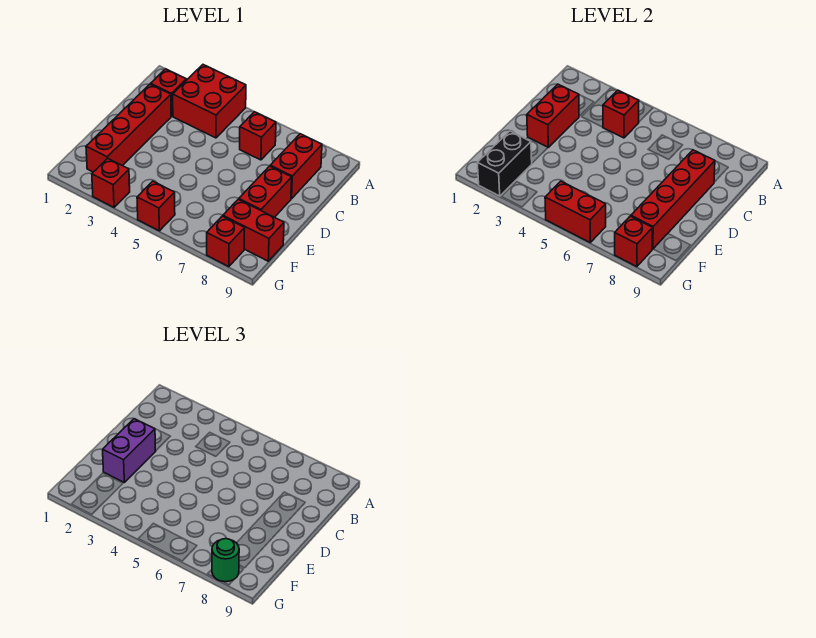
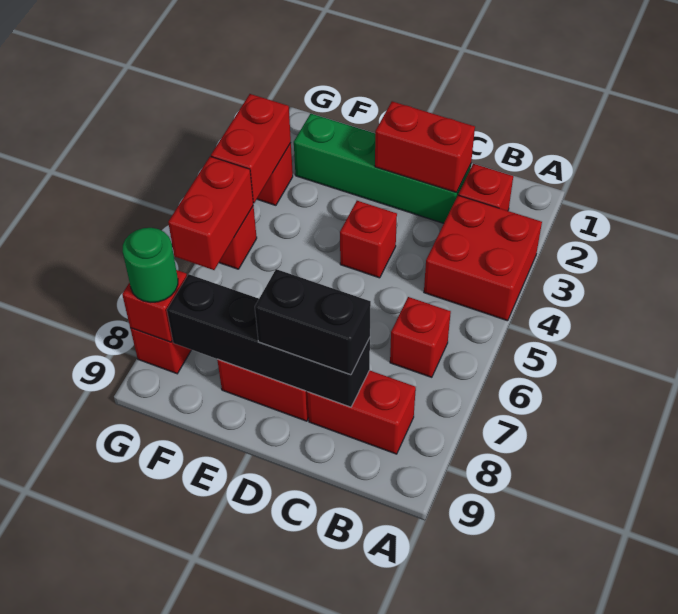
red brick B4 level 2 -> red brick D4 level 1
red brick C2:F2 level 1 -> green brick C2:F2 level 1
red brick C8:F8 level 2 -> black brick C8:F8 level 2
purple brick D2:E2 level 3 -> none
black brick F2:G2 level 2 -> black brick C8:D8 level 3
red brick F8:F9 level 1 -> red brick G3:G4 level 2

